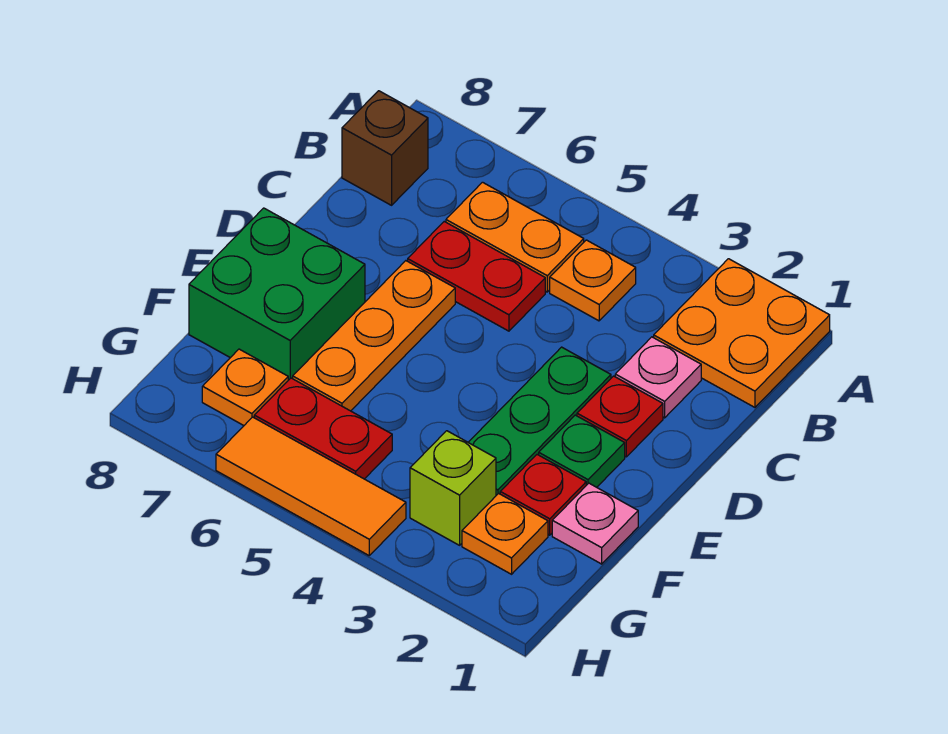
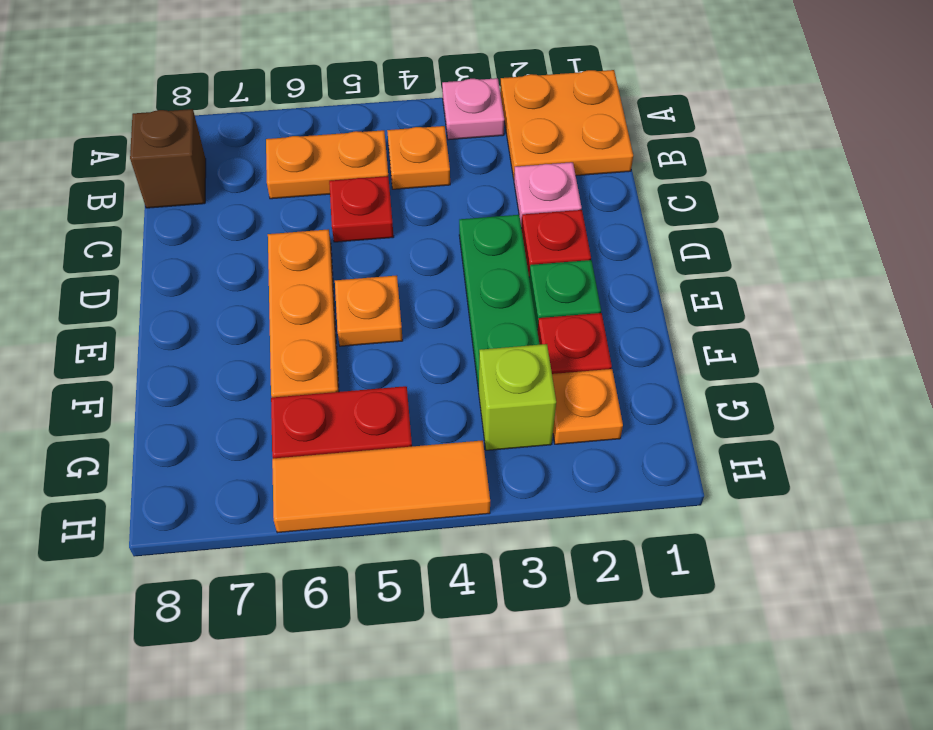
red plate C5:C6 level 1 -> red plate C5 level 1
green brick E7:F8 level 1 -> none
pink plate F1 level 1 -> pink plate A3 level 1
orange plate G7 level 1 -> orange plate E5 level 1

